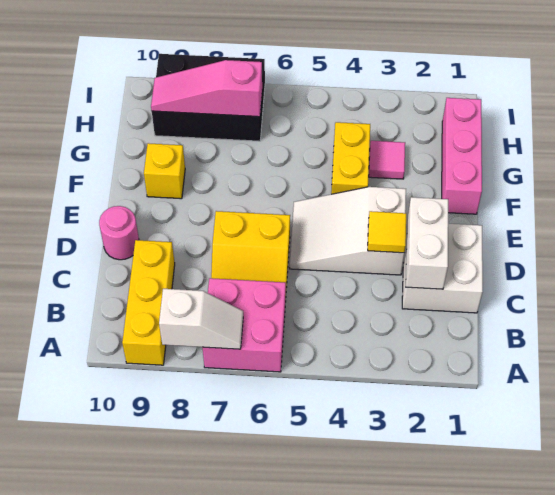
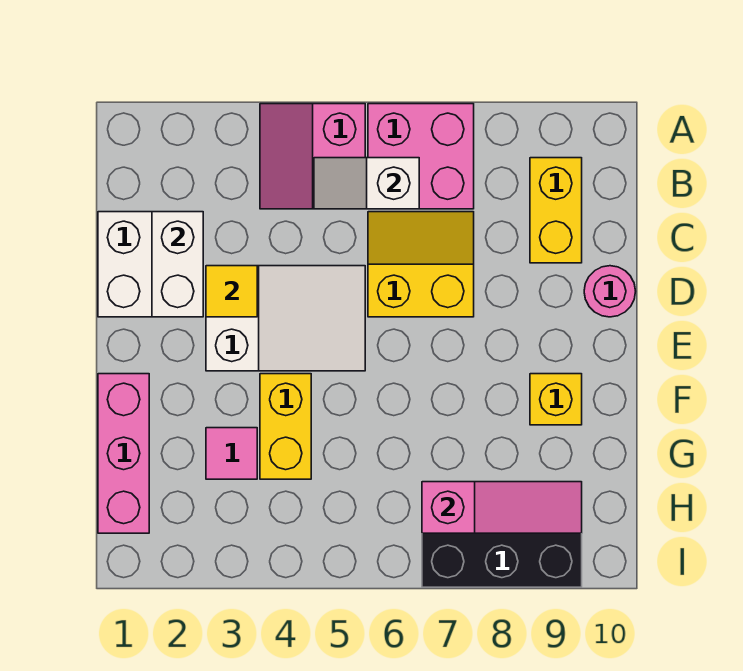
none -> pink slope A4:B5 level 1 top 5
white slope A7:A8 level 2 top 8 -> white slope B5:B6 level 2 top 6
yellow brick A9:C9 level 1 -> yellow brick B9:C9 level 1

